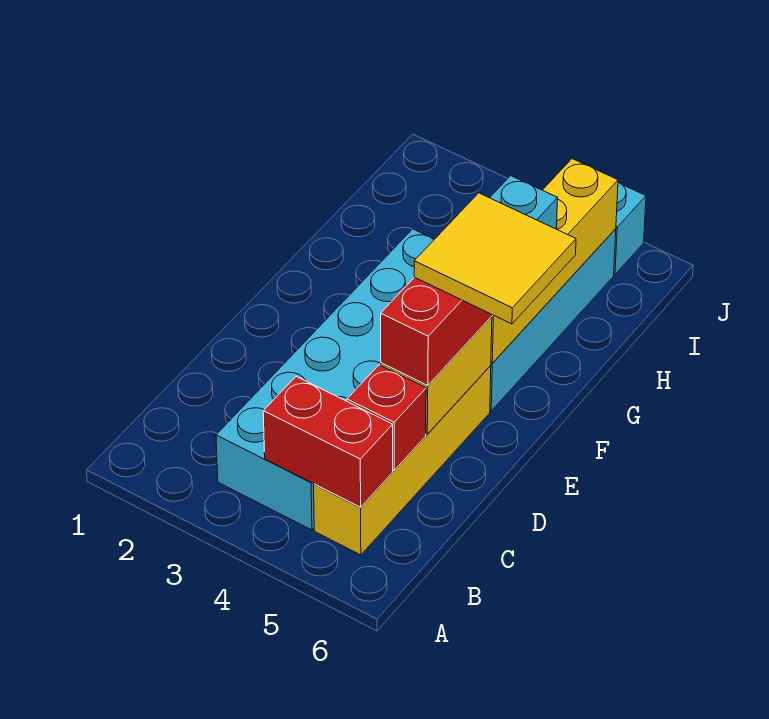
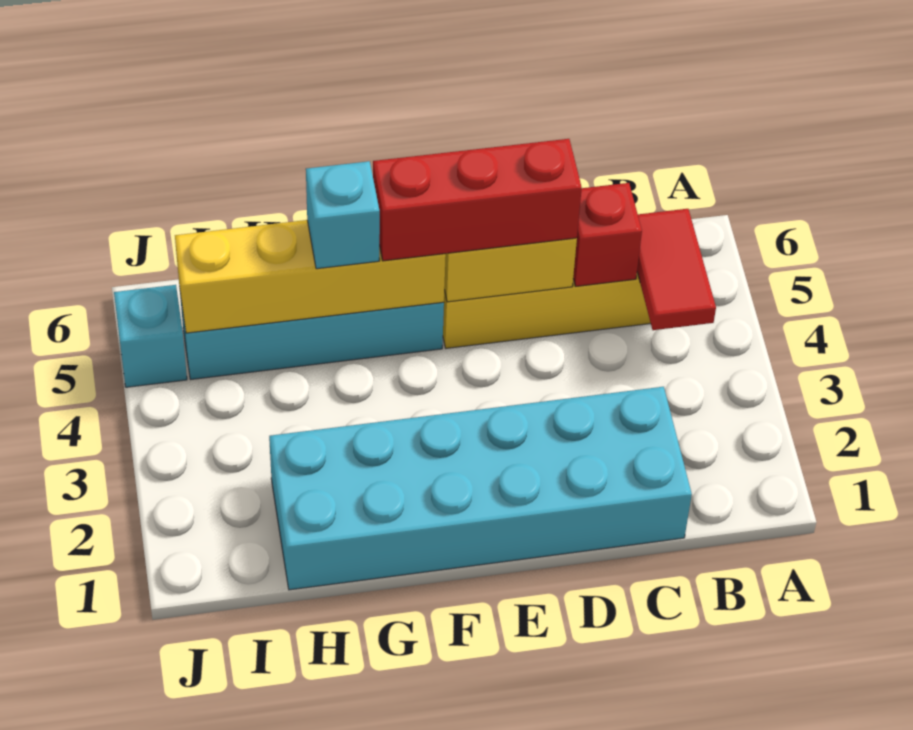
cyan brick B3:G4 level 1 -> cyan brick C1:H2 level 1
red brick B4:B5 level 2 -> red tile B4:B5 level 2
yellow tile E5:F6 level 4 -> none

